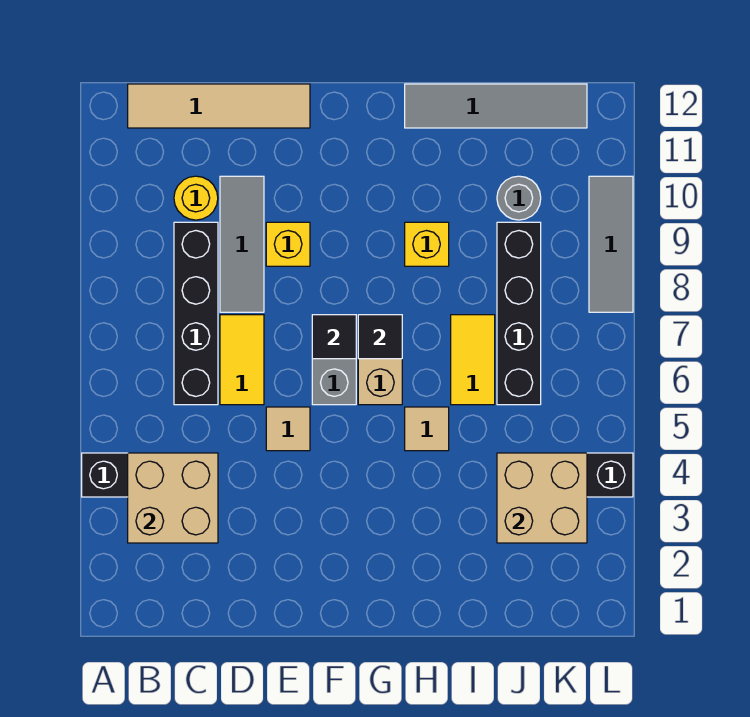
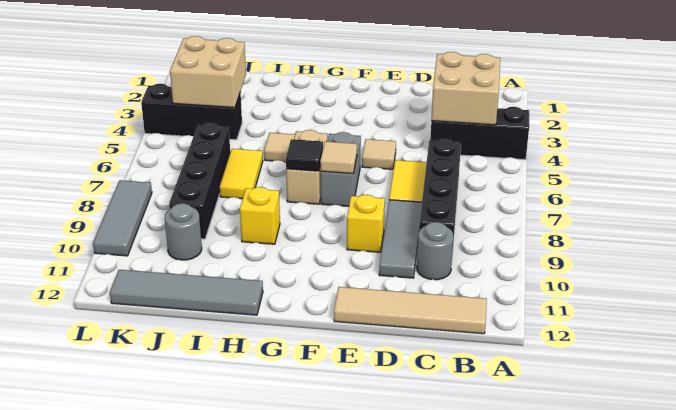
yellow round brick C10 level 1 -> grey round brick C10 level 1
black tile F7 level 2 -> tan tile F7 level 2

